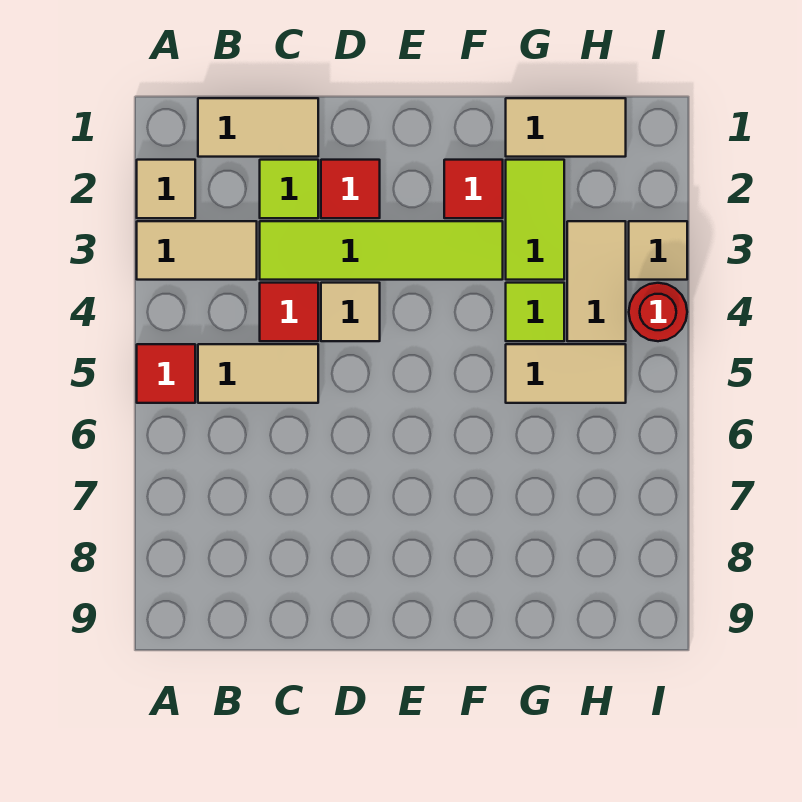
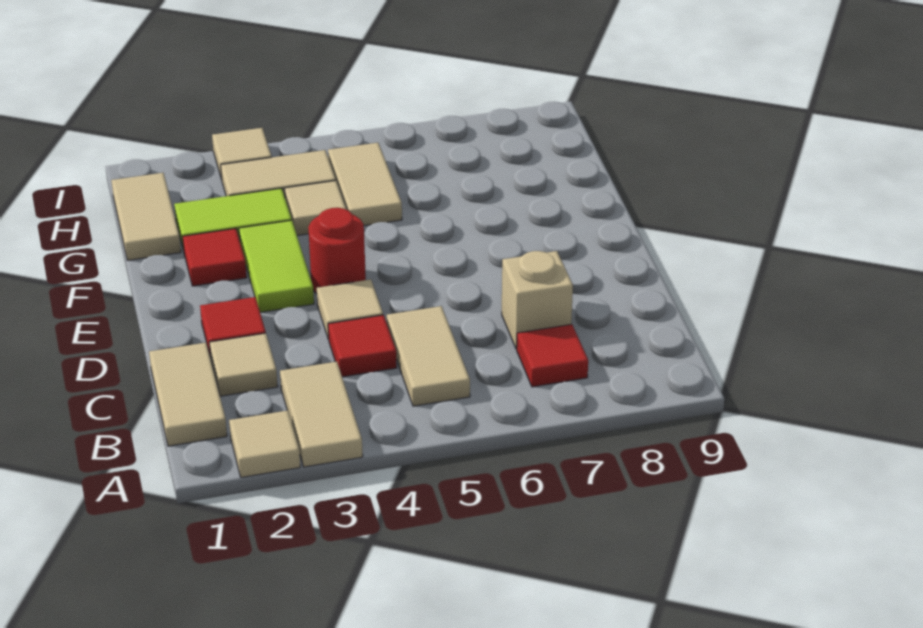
red tile A5 level 1 -> red tile B7 level 1
lime tile C2 level 1 -> tan tile C2 level 1
lime tile C3:F3 level 1 -> lime tile E3:F3 level 1
none -> tan brick C7 level 1
lime tile G4 level 1 -> tan tile G4 level 1
red round brick I4 level 1 -> red round brick E4 level 1

